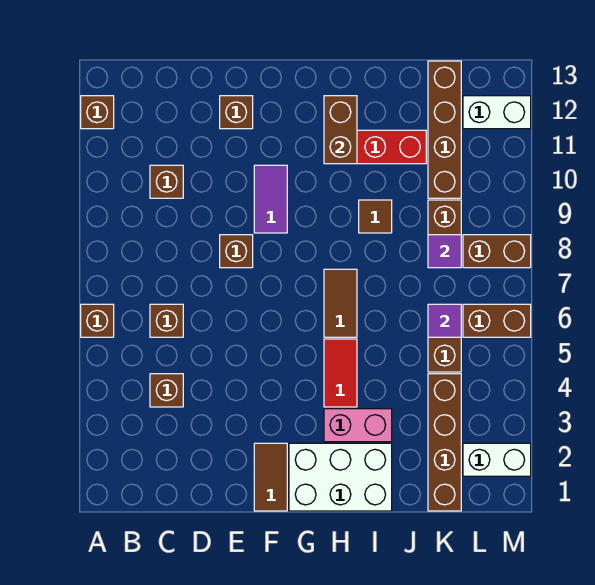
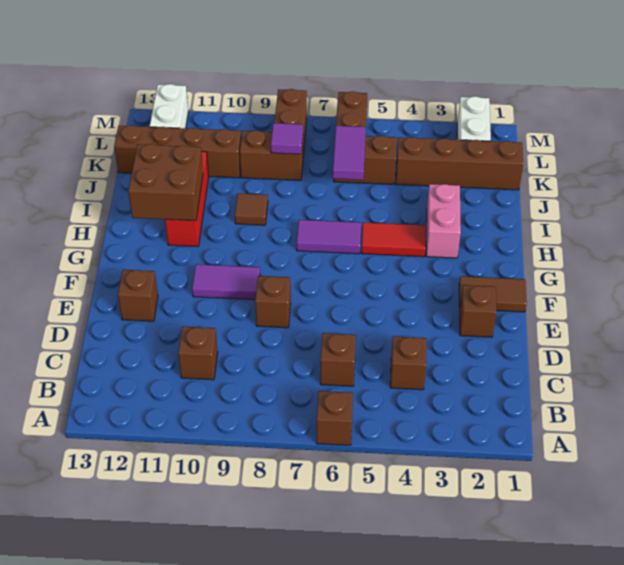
brown brick A12 level 1 -> brown brick E2 level 1
white brick G1:I2 level 1 -> none
brown tile H6:H7 level 1 -> purple tile H6:H7 level 1
brown brick H11:H12 level 2 -> brown brick H11:I12 level 2
purple tile K6 level 2 -> purple tile J6:K6 level 2

